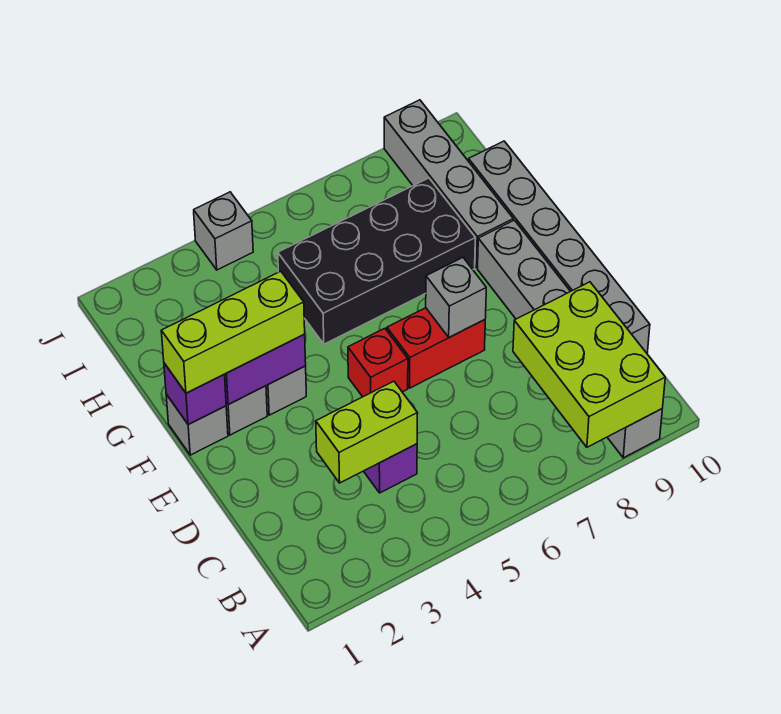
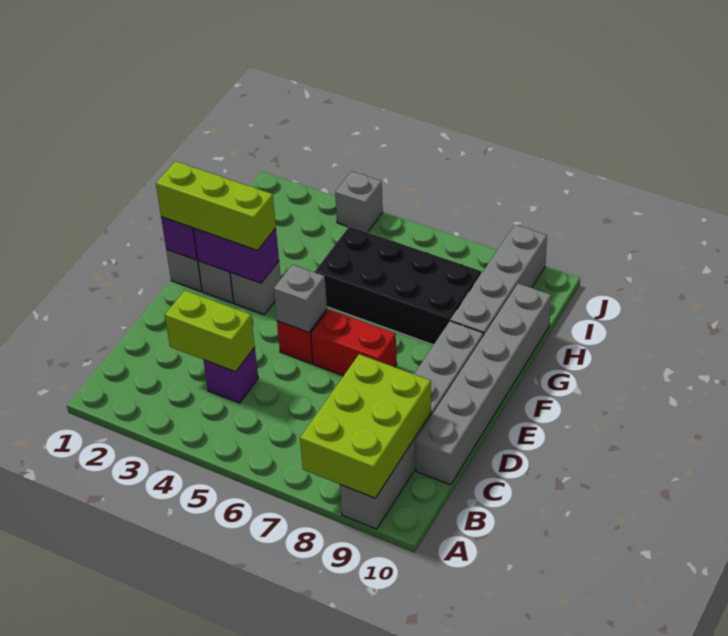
grey brick E7 level 2 -> grey brick E5 level 2

